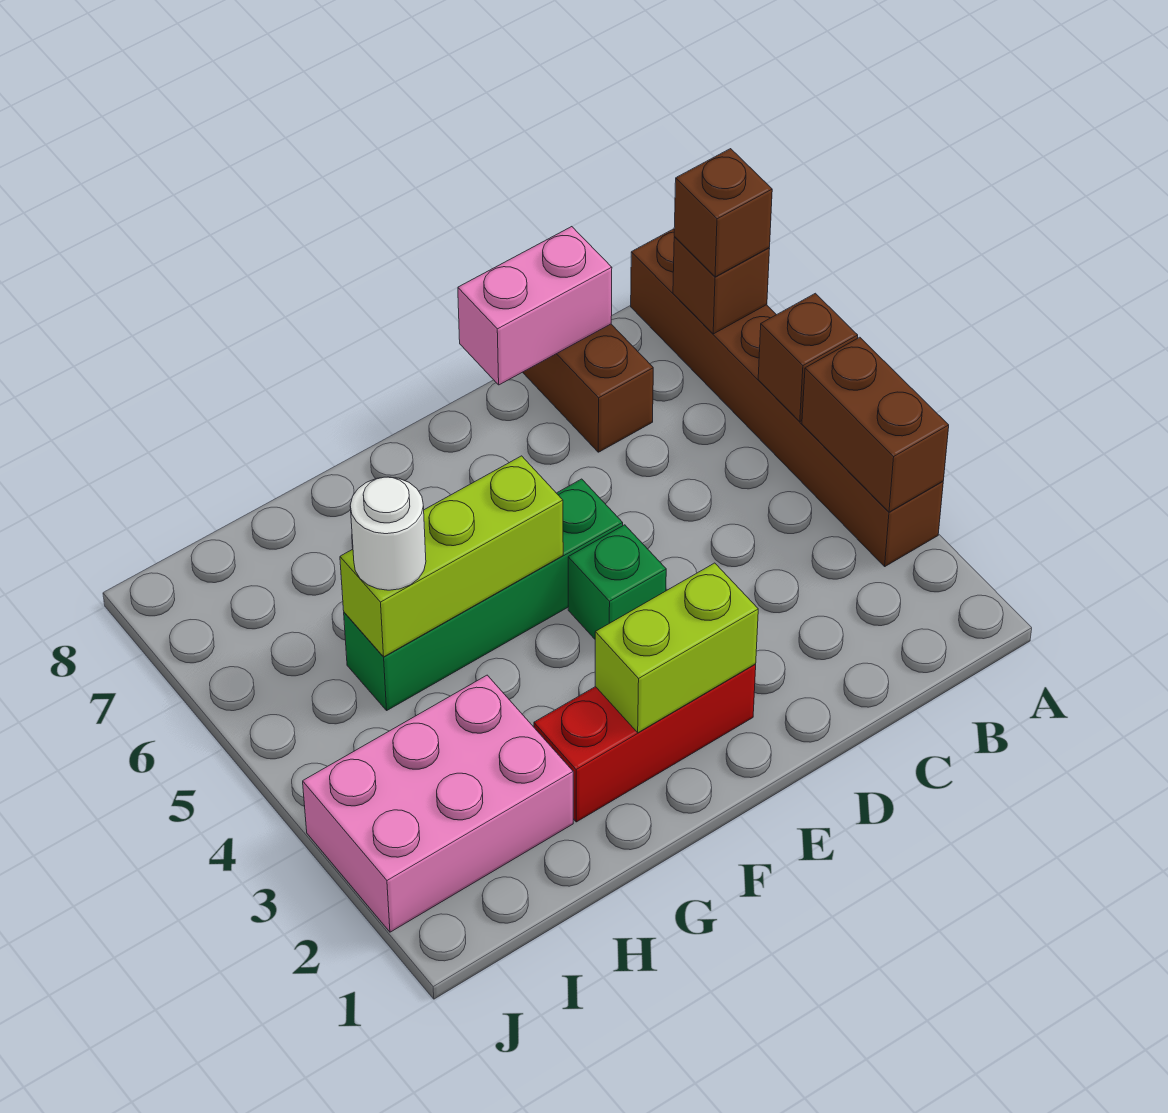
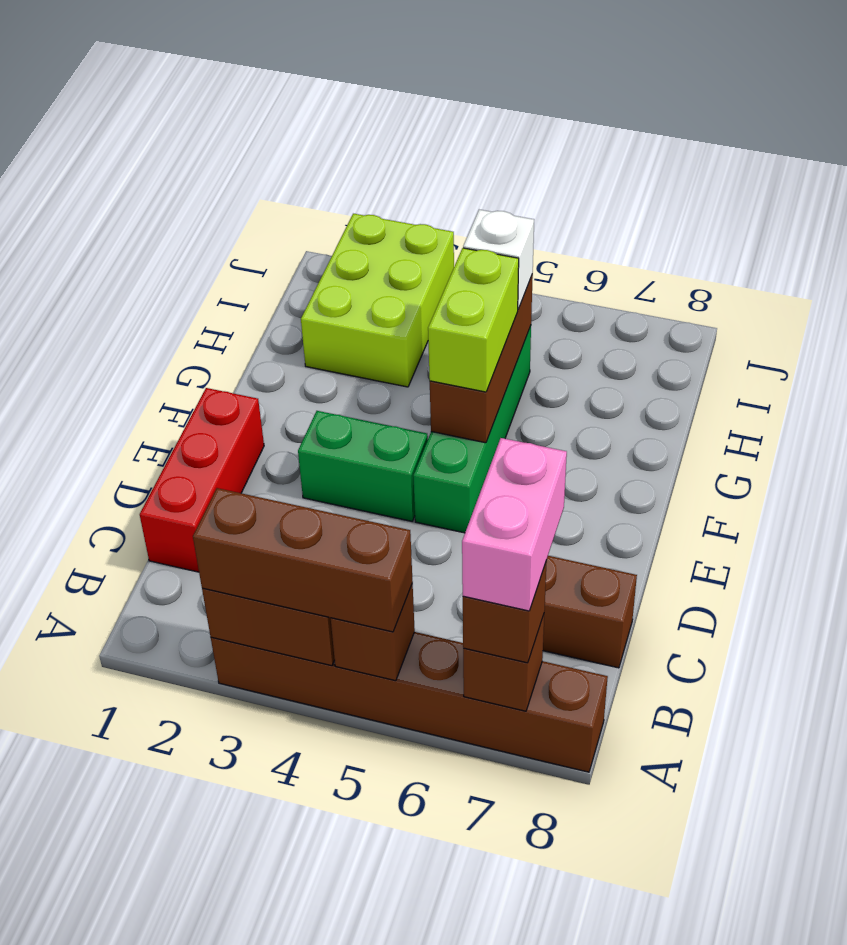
none -> brown brick A3:A5 level 3
pink brick C8:D8 level 2 -> pink brick A7:B7 level 4
red brick E2:G2 level 1 -> red brick C1:E1 level 1
lime brick E2:F2 level 2 -> lime brick F5:G5 level 3
green brick E4 level 1 -> green brick E3:E4 level 1
lime brick F5:H5 level 2 -> brown brick F5:H5 level 2
pink brick H2:J3 level 1 -> lime brick H2:J3 level 1
white round brick H5 level 3 -> white brick H5 level 3

